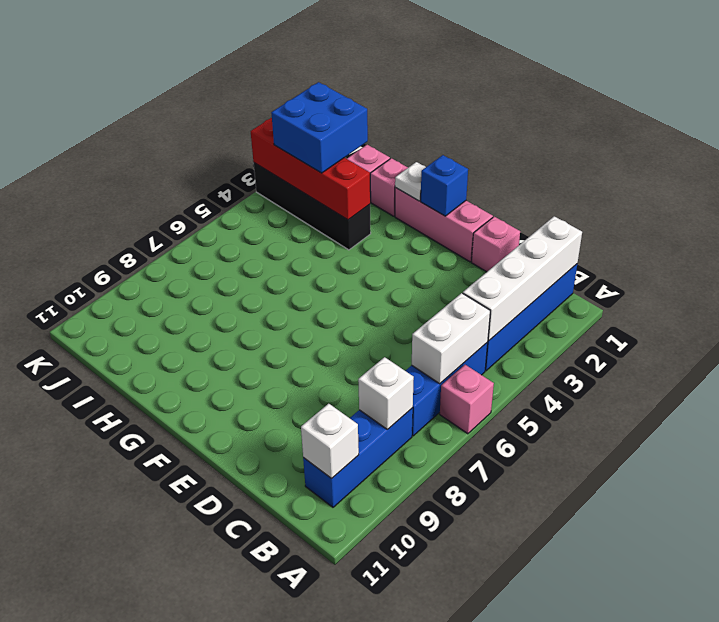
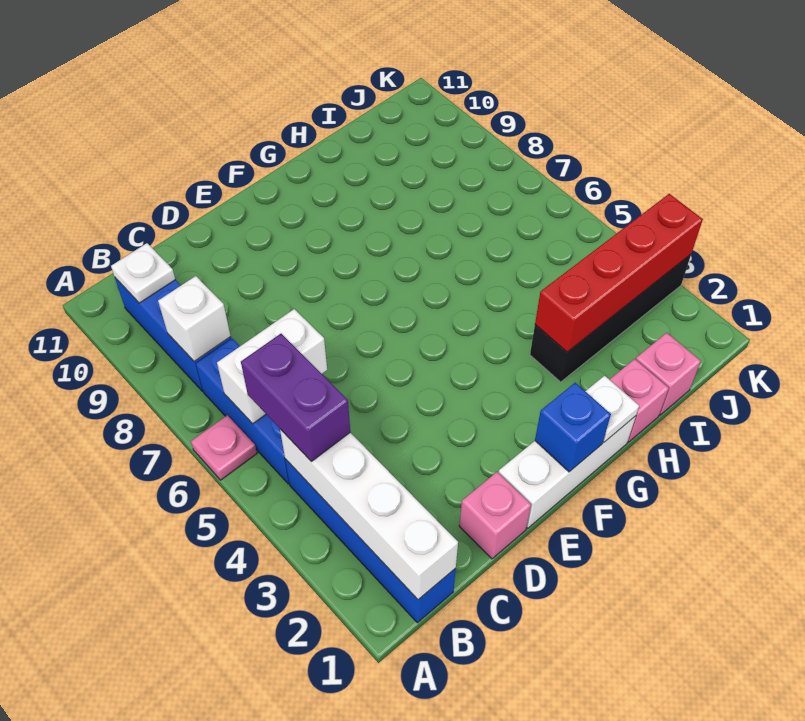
pink brick A6 level 1 -> pink plate A6 level 1
none -> purple brick B4:B5 level 3
white brick B5:B6 level 2 -> white brick B6:C6 level 2
white brick B10 level 2 -> white plate B10 level 2
pink brick E1:G1 level 1 -> white brick E1:G1 level 1
blue brick I2:J3 level 3 -> none

